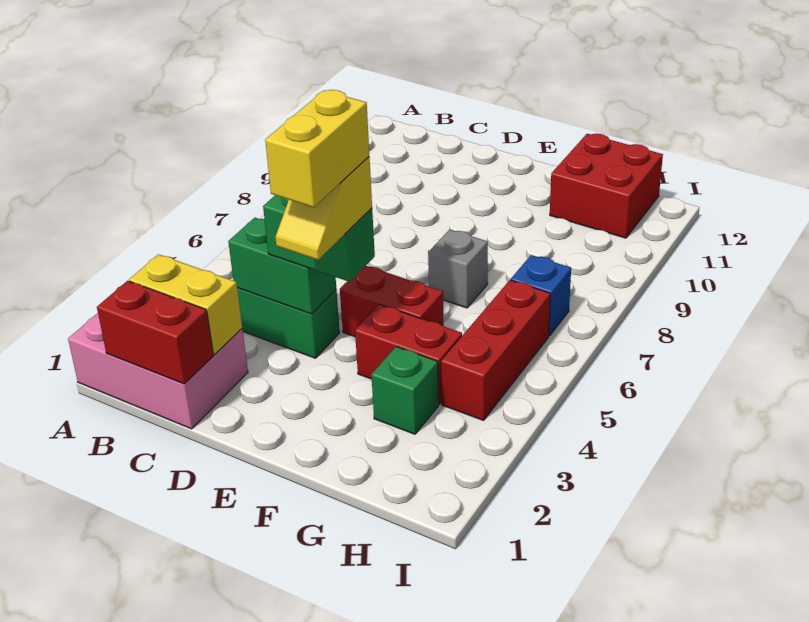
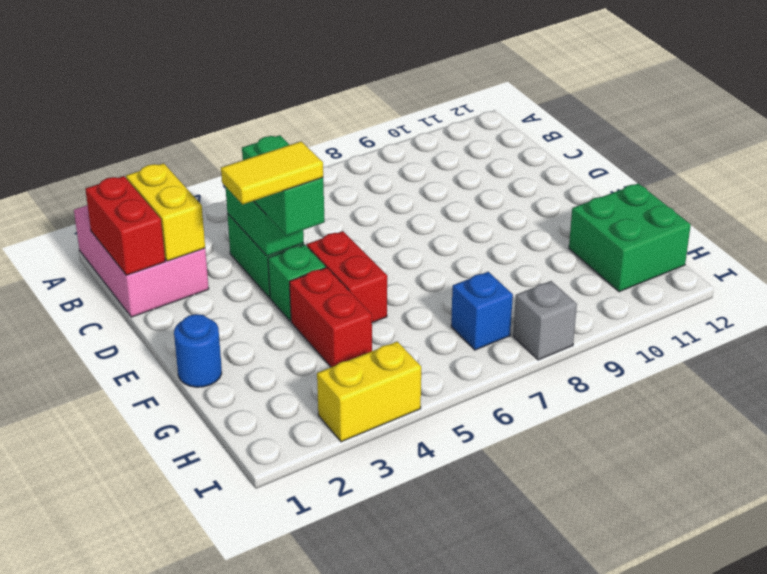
yellow slope E3:E4 level 4 top 4 -> yellow tile E3:E4 level 4
yellow brick E3:E4 level 5 -> yellow brick I3:I4 level 1
none -> blue round brick F1 level 1
grey brick F7 level 1 -> grey brick I8 level 1
green brick G3 level 1 -> green brick E4 level 1
red brick G11:H12 level 1 -> green brick G11:H12 level 1
red brick H4:H6 level 1 -> none

